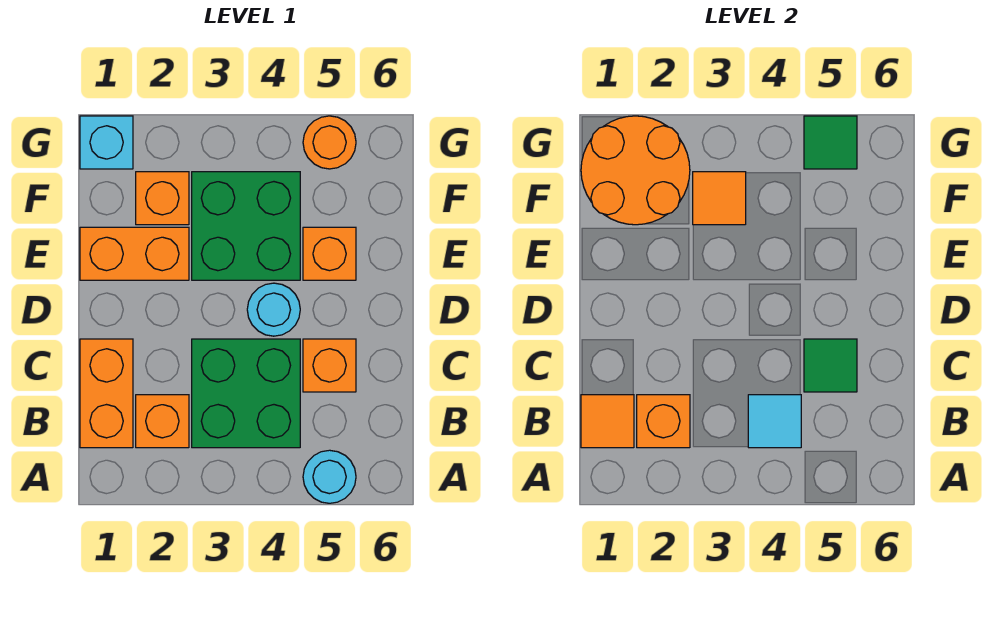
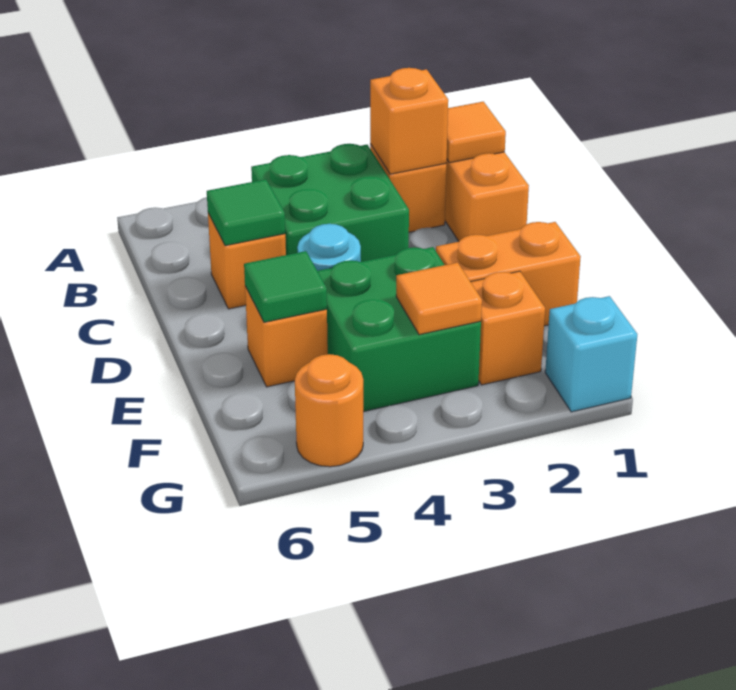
cyan round brick A5 level 1 -> none
cyan tile B4 level 2 -> none
orange round brick F1:G2 level 2 -> none
green tile G5 level 2 -> green tile E5 level 2

